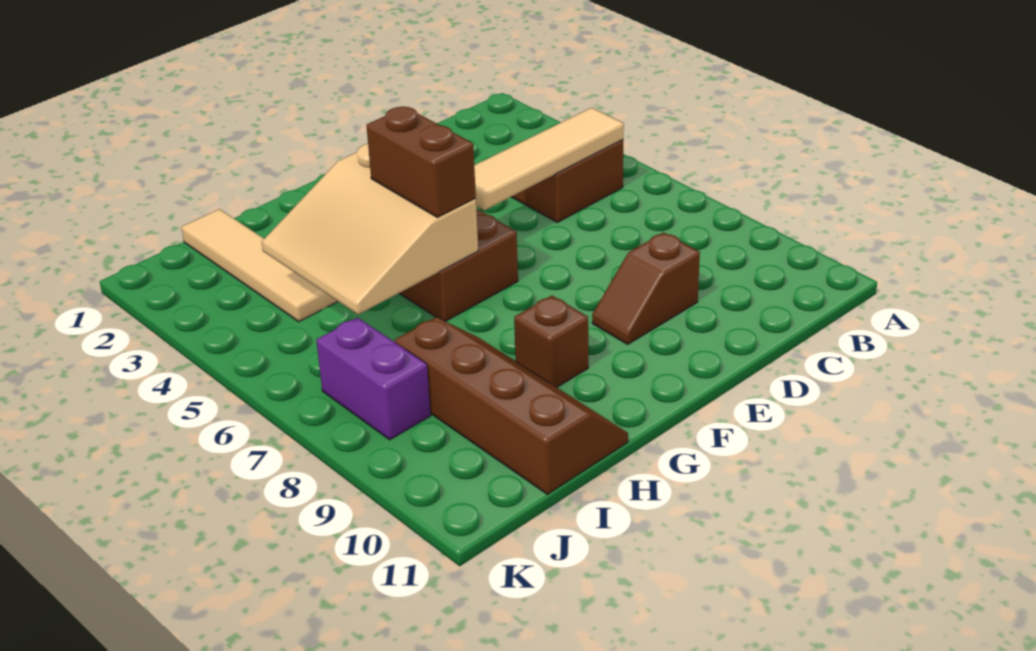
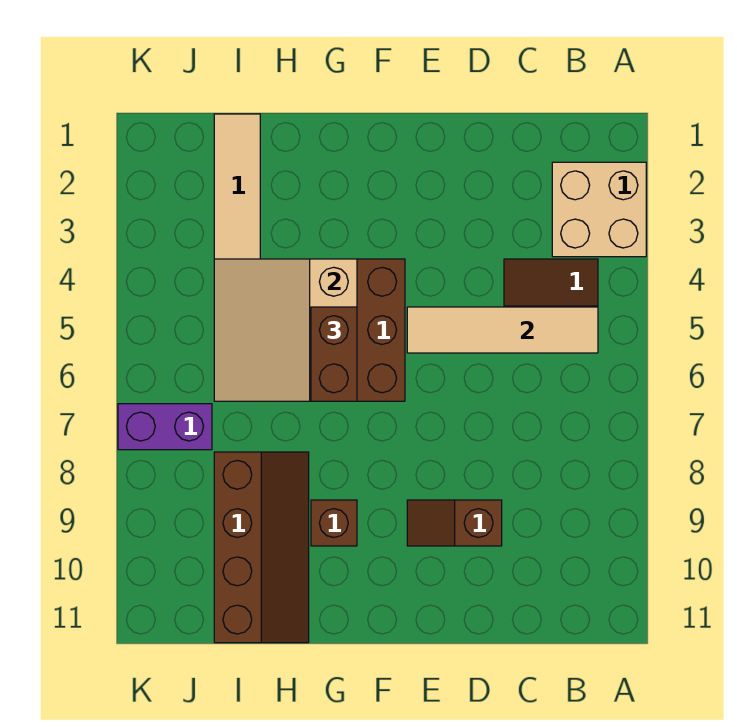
none -> tan brick A2:B3 level 1
purple brick J7:J8 level 1 -> purple brick J7:K7 level 1

